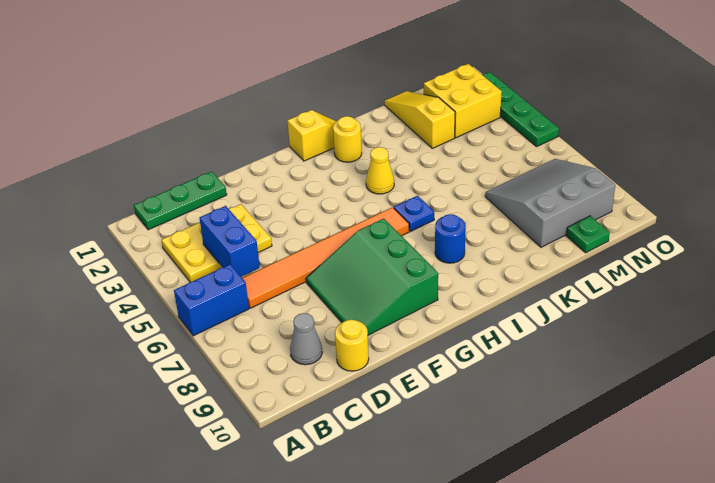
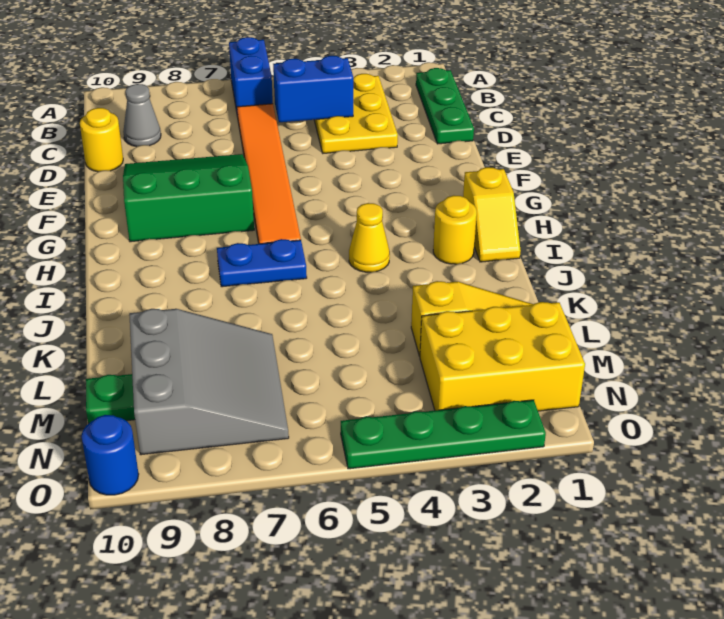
blue plate I6 level 1 -> blue plate I6:I7 level 1
blue round brick I8 level 1 -> blue round brick O10 level 1
yellow brick M2:N3 level 1 -> yellow brick M1:N3 level 1

